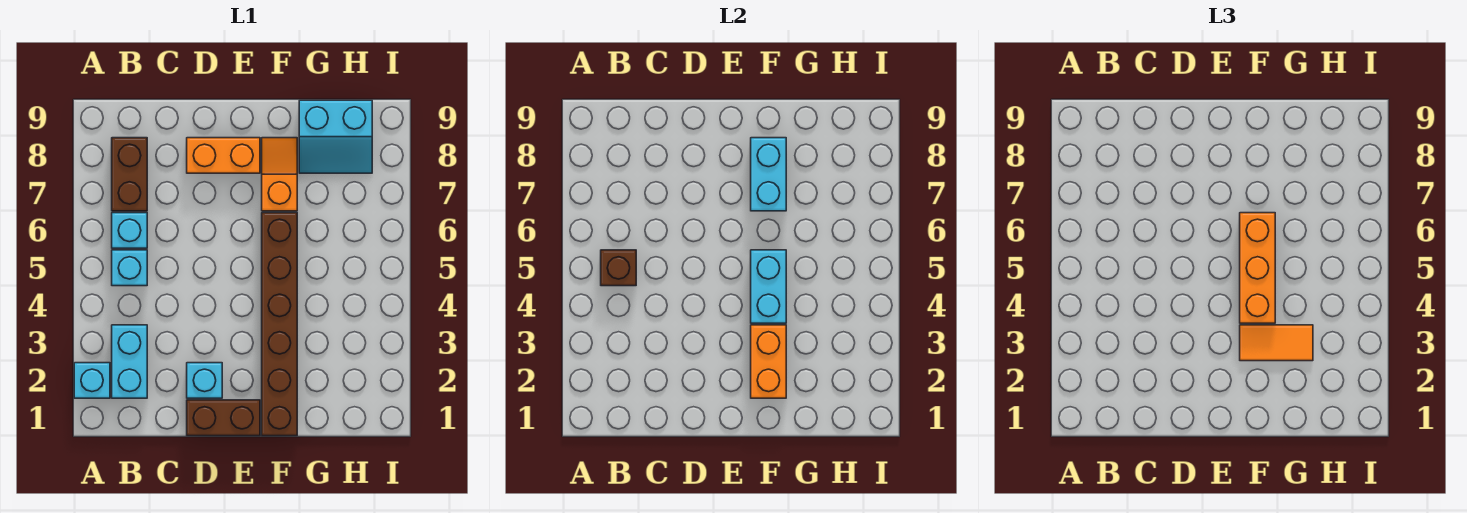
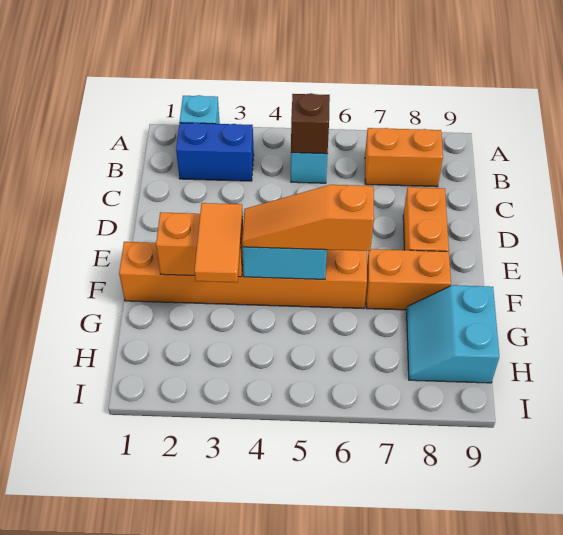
cyan brick B2:B3 level 1 -> blue brick B2:B3 level 1
cyan brick B6 level 1 -> none
brown brick B7:B8 level 1 -> orange brick B7:B8 level 1
brown brick D1:E1 level 1 -> none
cyan brick D2 level 1 -> none
brown brick F1:F6 level 1 -> orange brick F1:F6 level 1
orange brick F4:F6 level 3 -> orange slope F4:F6 level 3 top 6
orange slope F7:F8 level 1 top 7 -> orange brick F7:F8 level 1
cyan brick F7:F8 level 2 -> none

